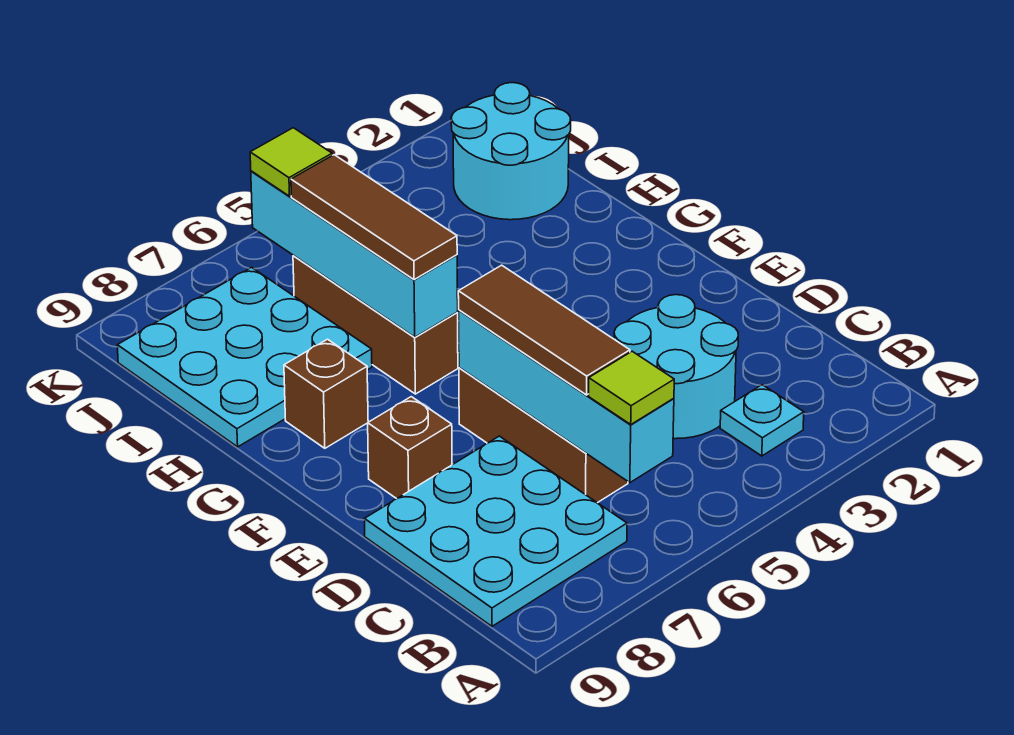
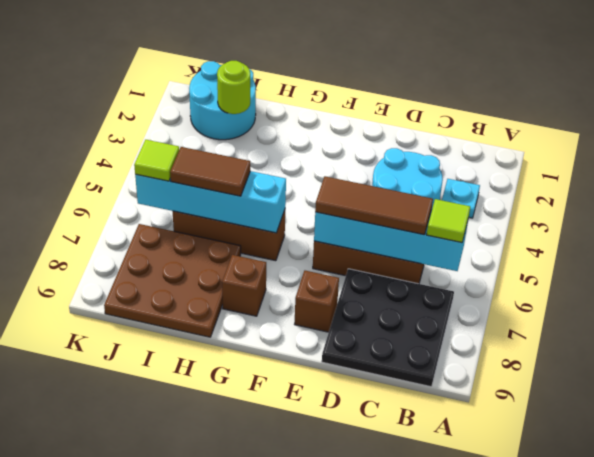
cyan plate B7:D9 level 1 -> black plate B7:D9 level 1
brown tile G6:I6 level 3 -> brown tile H6:I6 level 3
cyan plate H7:J9 level 1 -> brown plate H7:J9 level 1
none -> lime round brick I2 level 2

